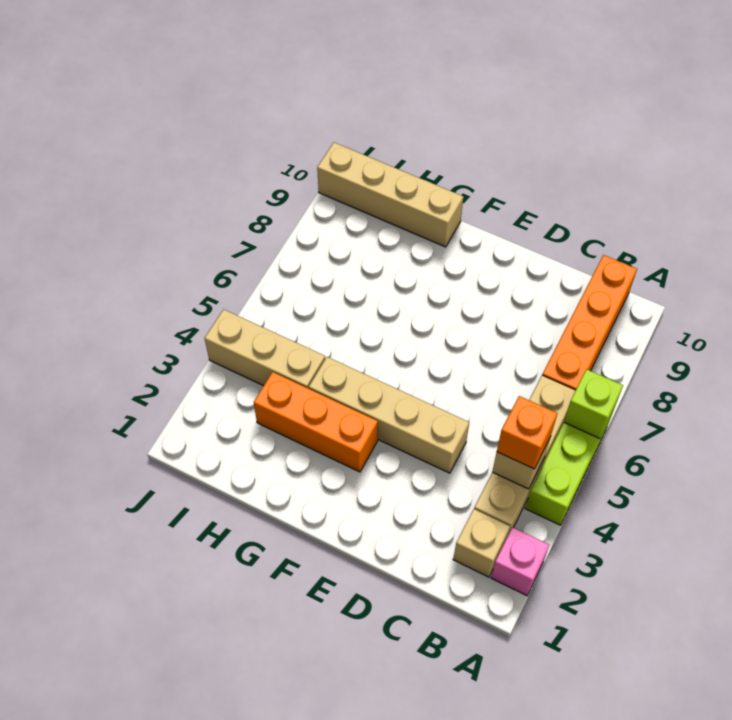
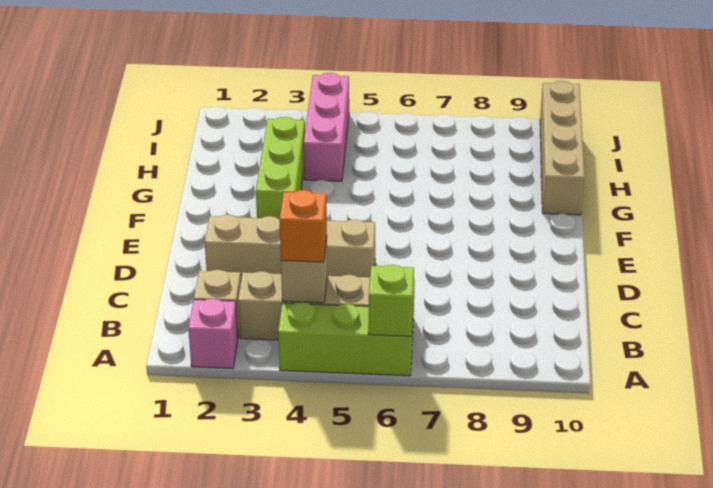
orange brick B7:B10 level 1 -> none
tan brick D4:G4 level 1 -> tan brick D2:D5 level 1
orange brick F3:H3 level 1 -> lime brick F3:H3 level 1
tan brick H4:J4 level 1 -> pink brick H4:J4 level 1

